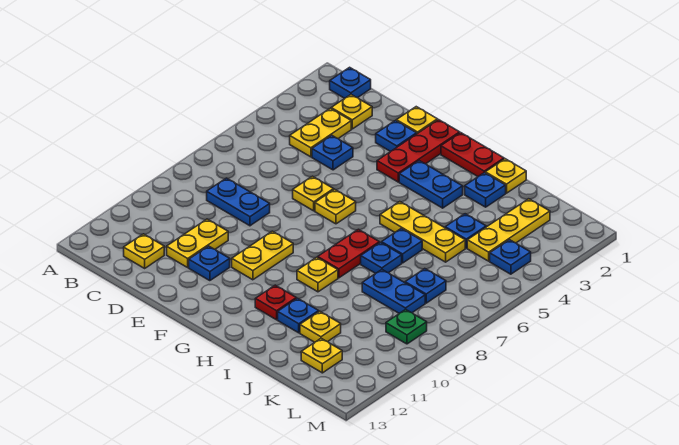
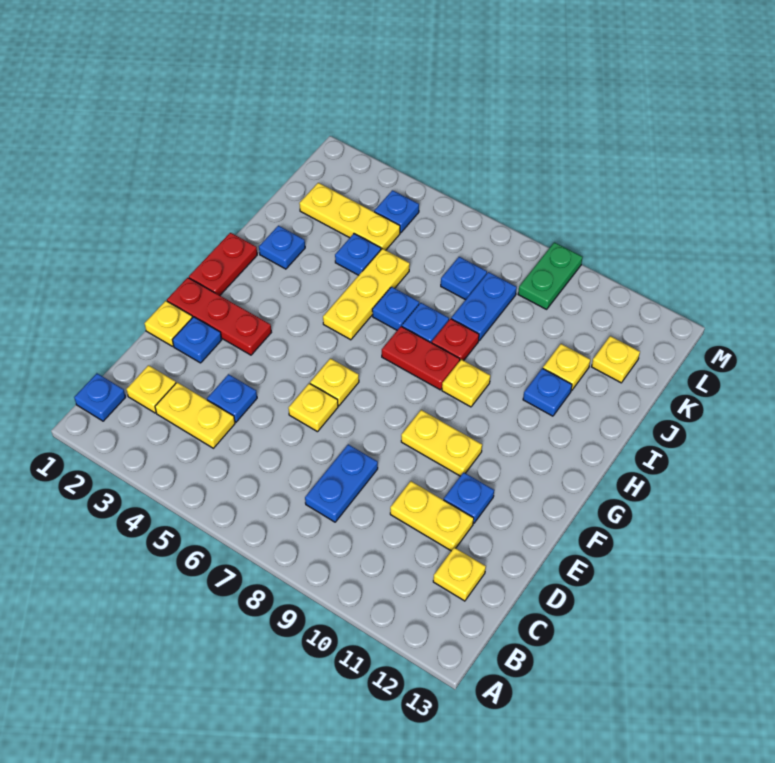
blue plate G3:H3 level 1 -> none
red plate H11 level 1 -> red plate I8 level 1
yellow plate I1 level 1 -> none
green plate L9 level 1 -> green plate L9:M9 level 1

